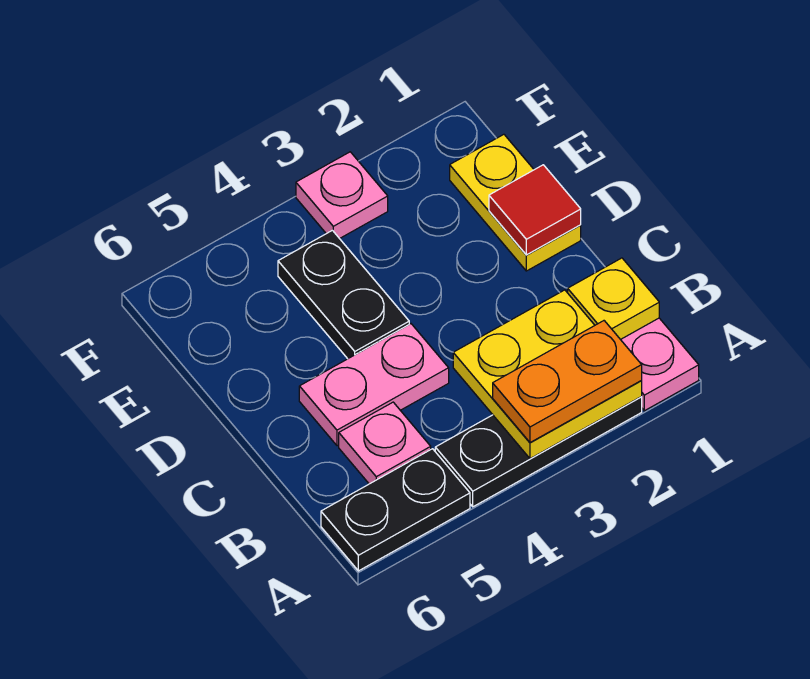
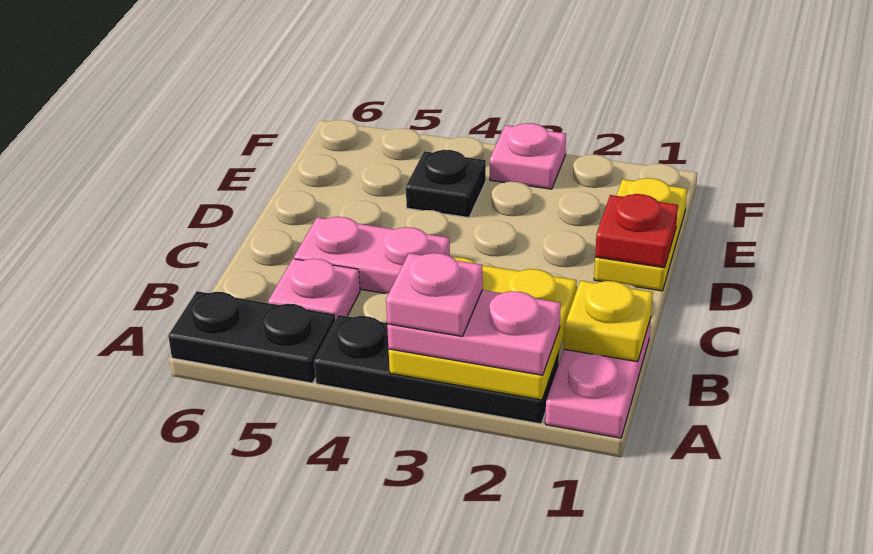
orange plate A2:A3 level 3 -> pink plate A2:A3 level 3
none -> pink plate A3 level 4
red tile D1 level 2 -> red plate D1 level 2
black plate D4:E4 level 1 -> black plate E4 level 1

